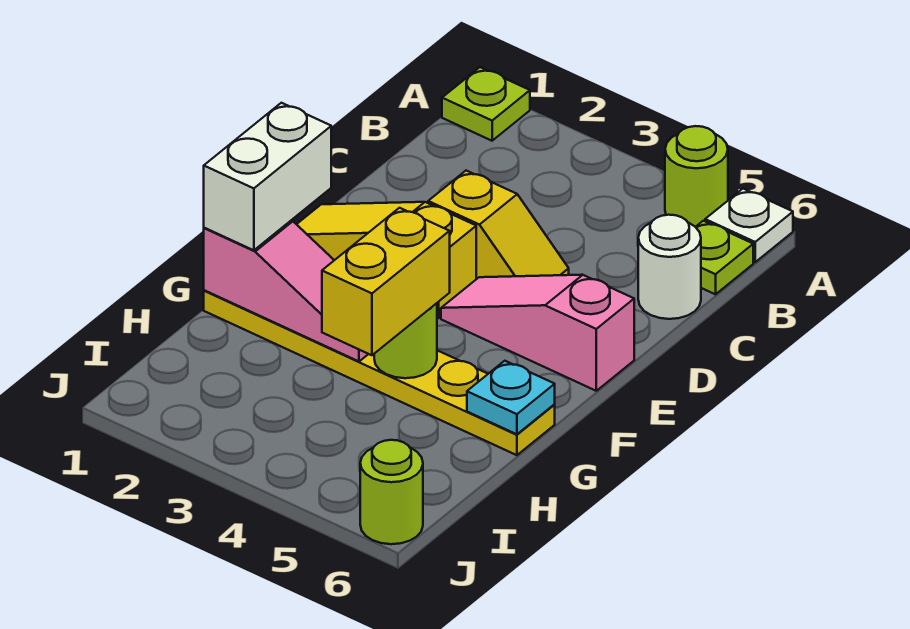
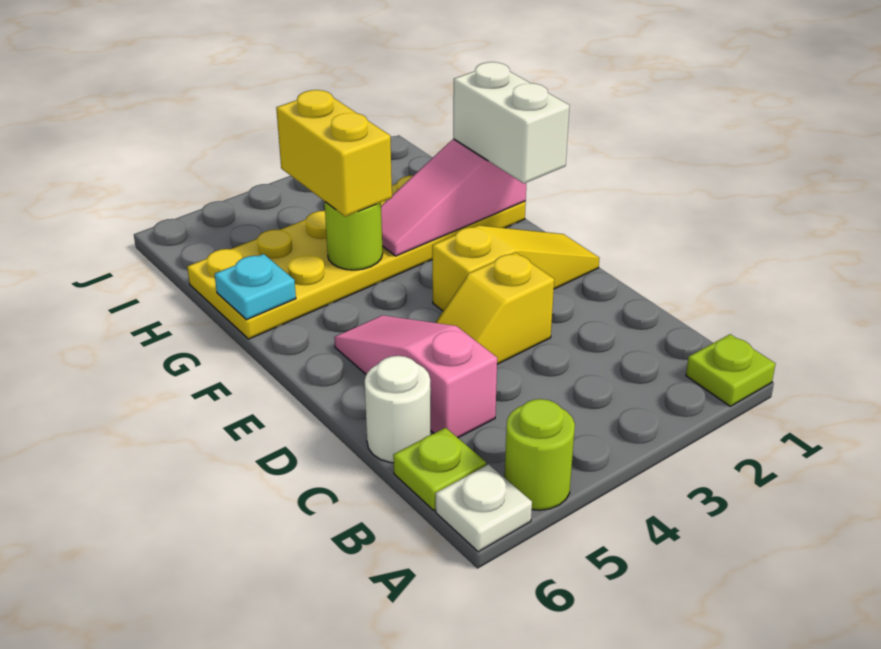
pink slope E4:E6 level 1 top 6 -> pink slope C5:E5 level 1 top C
yellow plate G1:G6 level 1 -> yellow plate G1:H6 level 1
lime round brick J6 level 1 -> none

